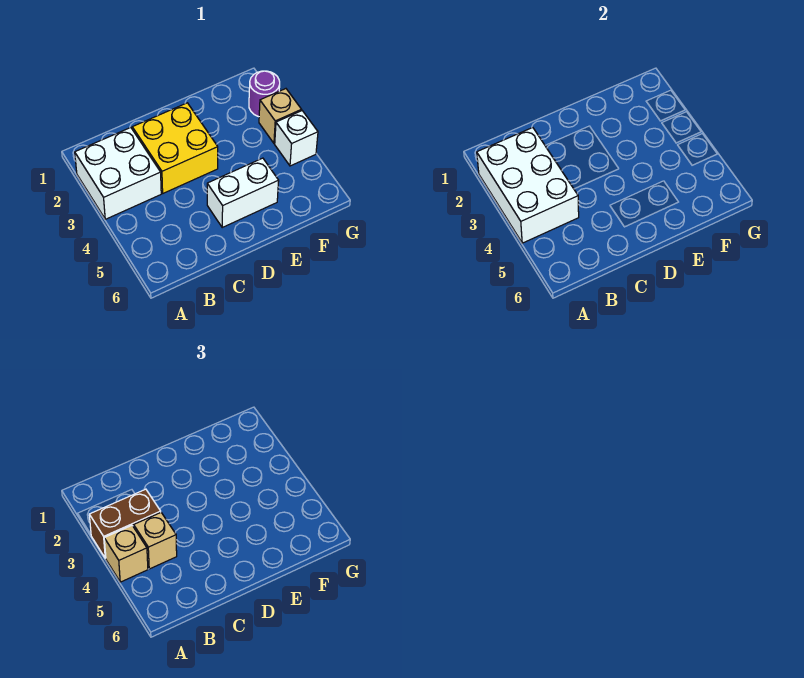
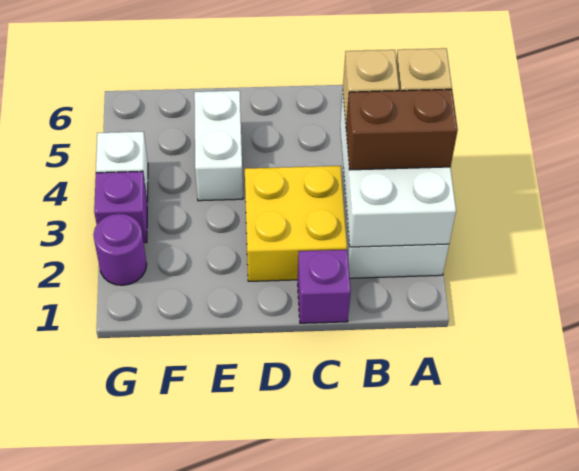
none -> purple brick C1 level 1
white brick D5:E5 level 1 -> white brick E4:E5 level 1
tan brick G3 level 1 -> purple brick G3 level 1

